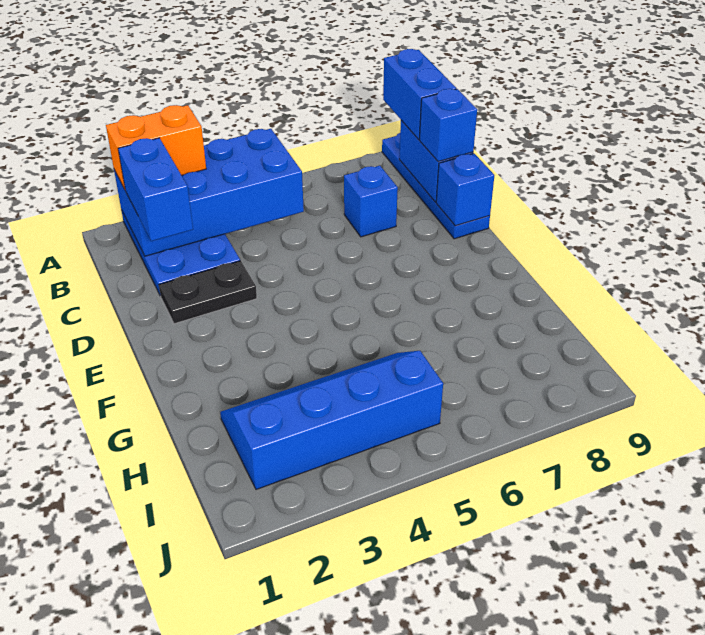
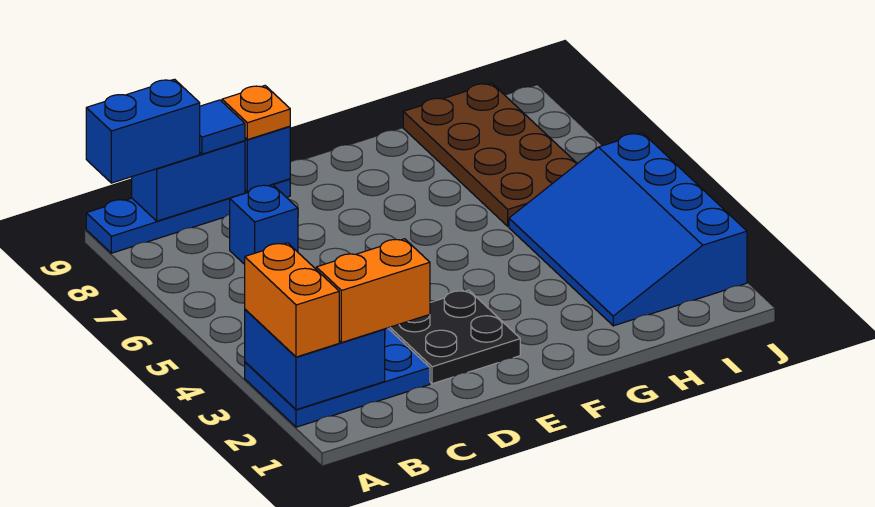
blue brick A2:B5 level 2 -> blue brick A2:B3 level 2
blue brick B2:C2 level 3 -> orange brick B2:C2 level 3
blue brick C9 level 3 -> blue tile C9 level 3
black plate D2:D3 level 1 -> black plate D2:E3 level 1
none -> orange plate D9 level 3
blue slope H2:I5 level 1 top I -> blue slope H2:J5 level 1 top J
none -> brown plate H6:I9 level 1

